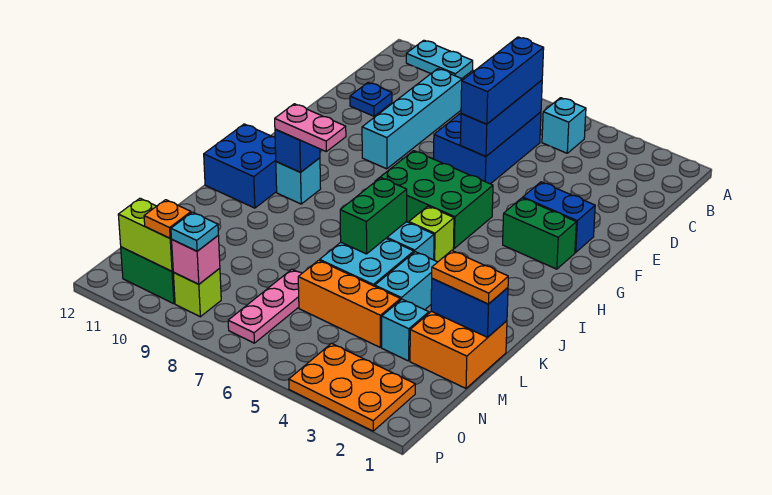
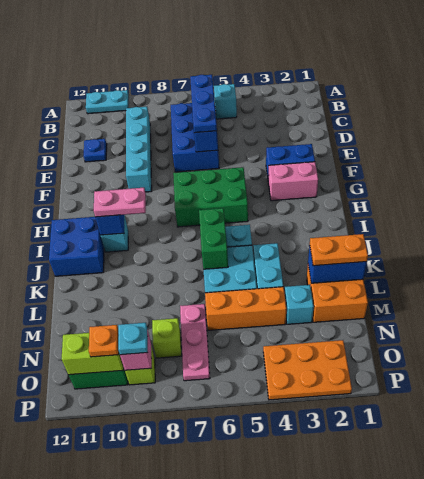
blue brick C6:E6 level 3 -> blue plate C6:E6 level 3
green brick G2:G3 level 1 -> pink brick G2:G3 level 1
lime brick I5 level 1 -> lime brick N8 level 1

